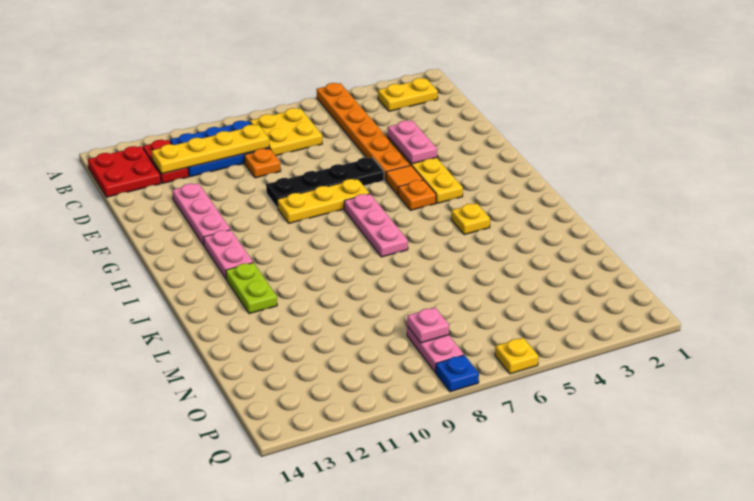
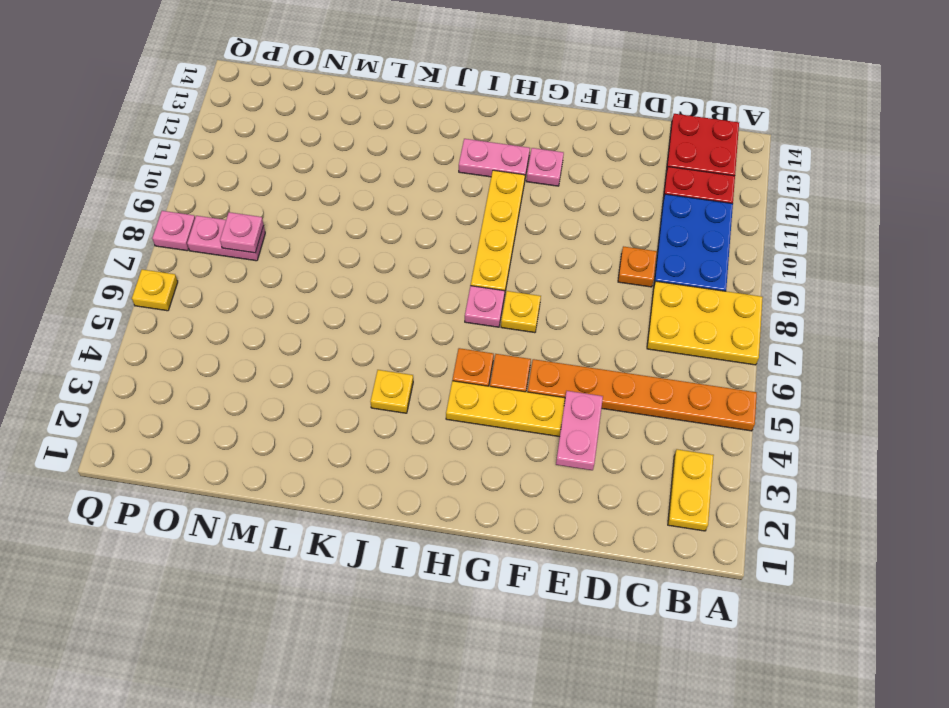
yellow plate B7:C8 level 1 -> yellow plate A7:C8 level 1
yellow plate C9:C12 level 2 -> yellow plate H8:H11 level 1
pink plate E4:F4 level 2 -> pink plate E3:E4 level 2
pink plate E12:G12 level 1 -> pink plate G12 level 1
black plate F6:F9 level 1 -> none
yellow plate G7:G9 level 1 -> yellow plate G7 level 1
pink plate H7:J7 level 1 -> pink plate H7 level 1
lime plate J12:K12 level 1 -> none
blue plate Q8 level 1 -> pink plate Q8 level 1

